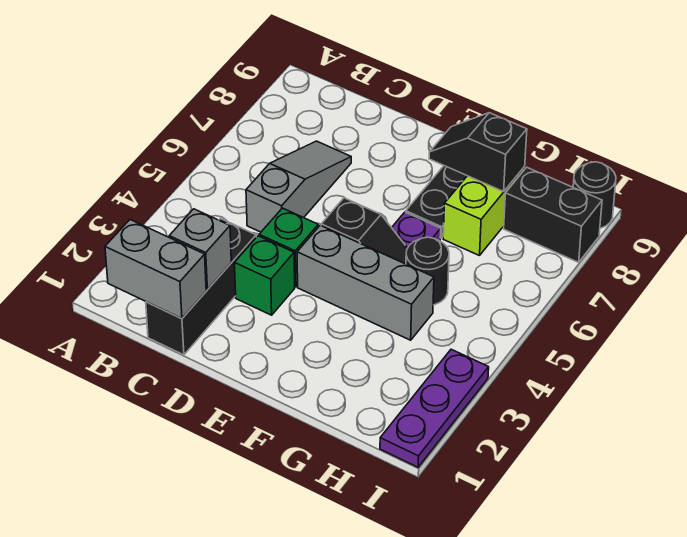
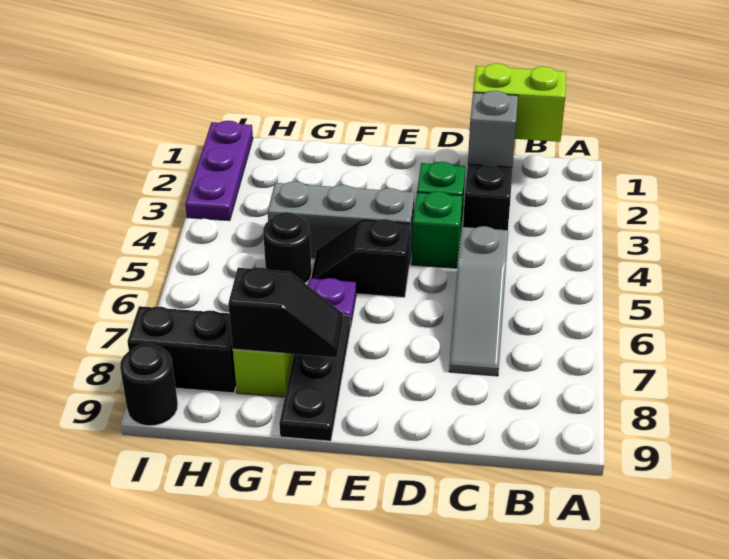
grey brick B1:C1 level 2 -> lime brick B1:C1 level 2

